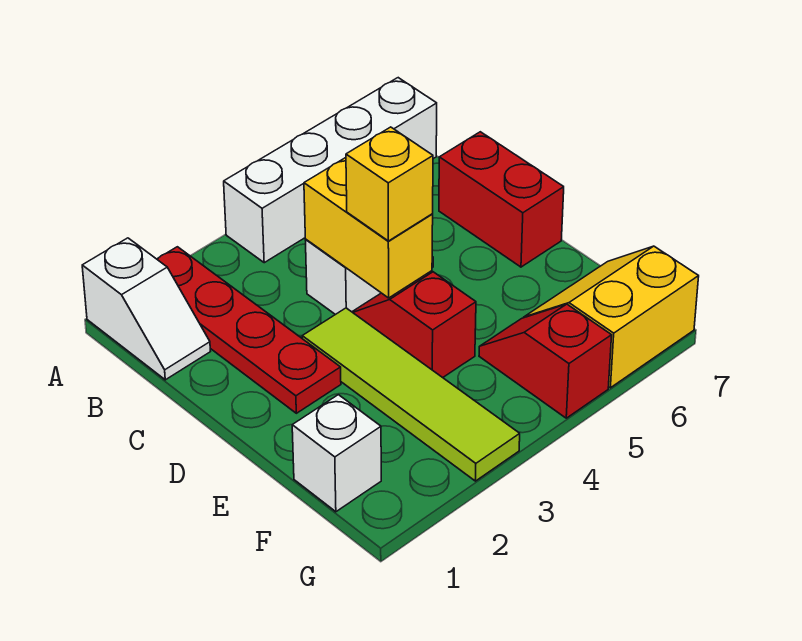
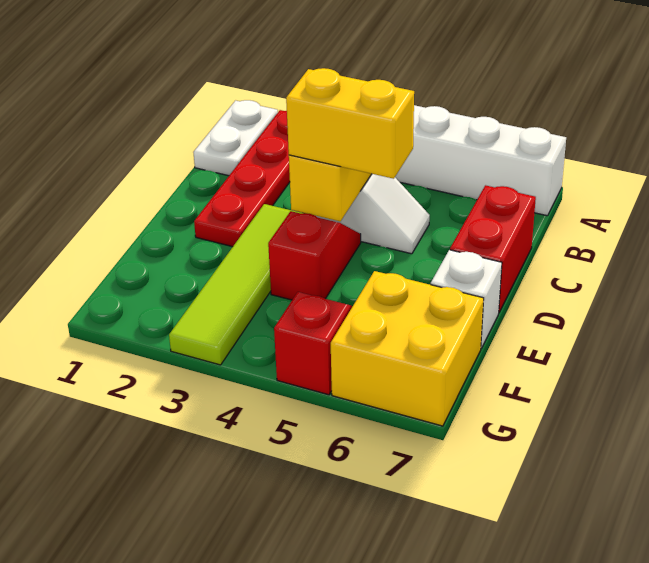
white slope A1:B1 level 1 top A -> white plate A1:B1 level 1
yellow brick D4 level 3 -> yellow brick D4:D5 level 3
white brick F1 level 1 -> white brick E7 level 1
yellow slope F6:G7 level 1 top G -> yellow brick F6:G7 level 1

